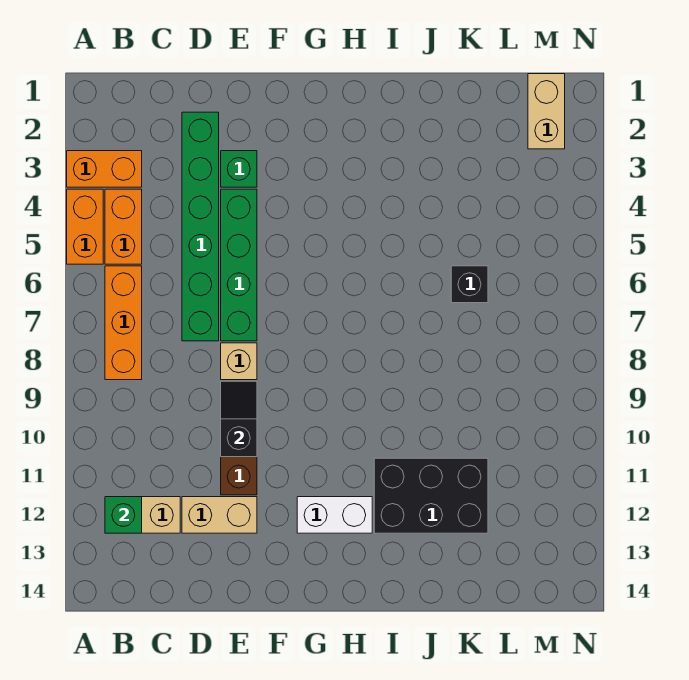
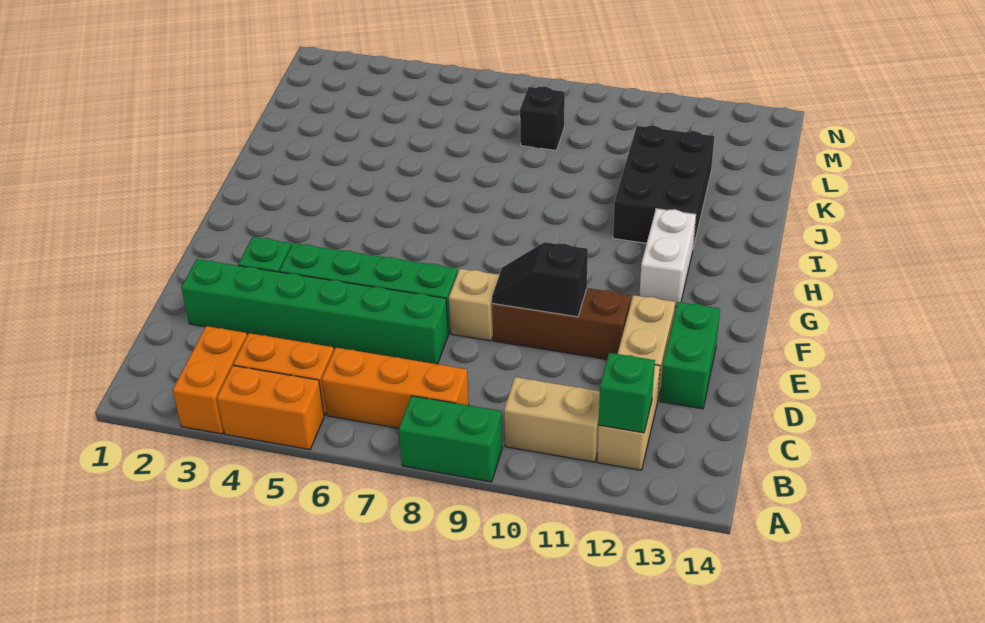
none -> green brick A8:A9 level 1
none -> green brick D13:E13 level 1
black brick K6 level 1 -> black brick L8 level 1
tan brick M1:M2 level 1 -> tan brick B10:B11 level 1

